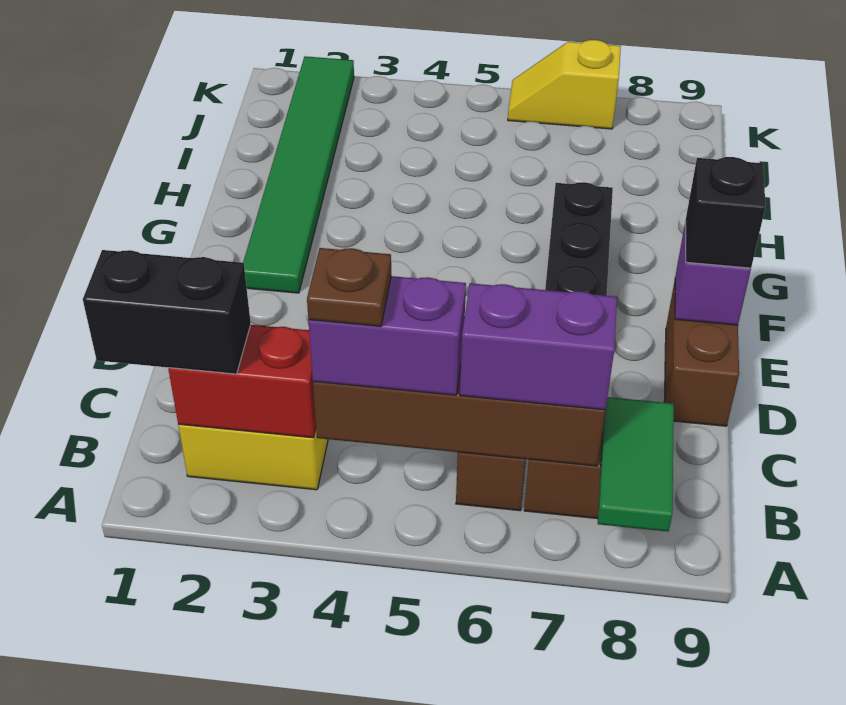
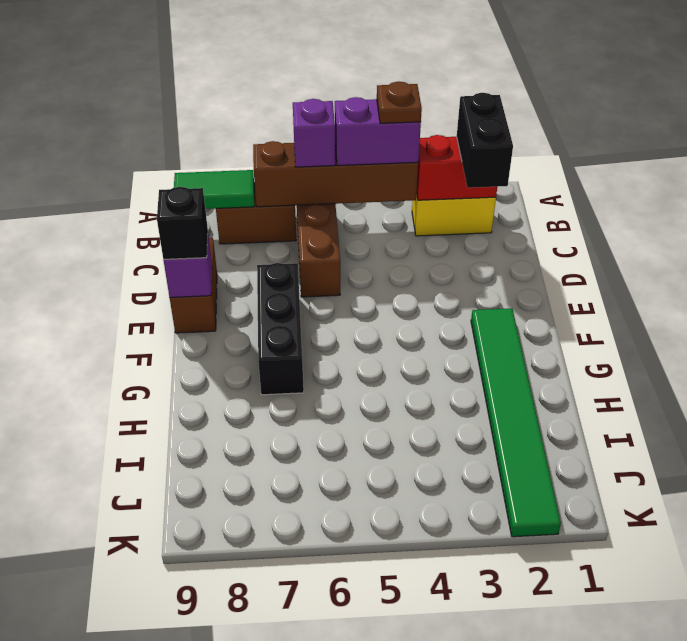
green tile A8:B8 level 2 -> green tile B8:B9 level 2
black brick B1:B2 level 3 -> black brick B2:C2 level 3
purple brick B6:B7 level 3 -> purple brick B6 level 3
yellow slope K6:K7 level 1 top 7 -> none

